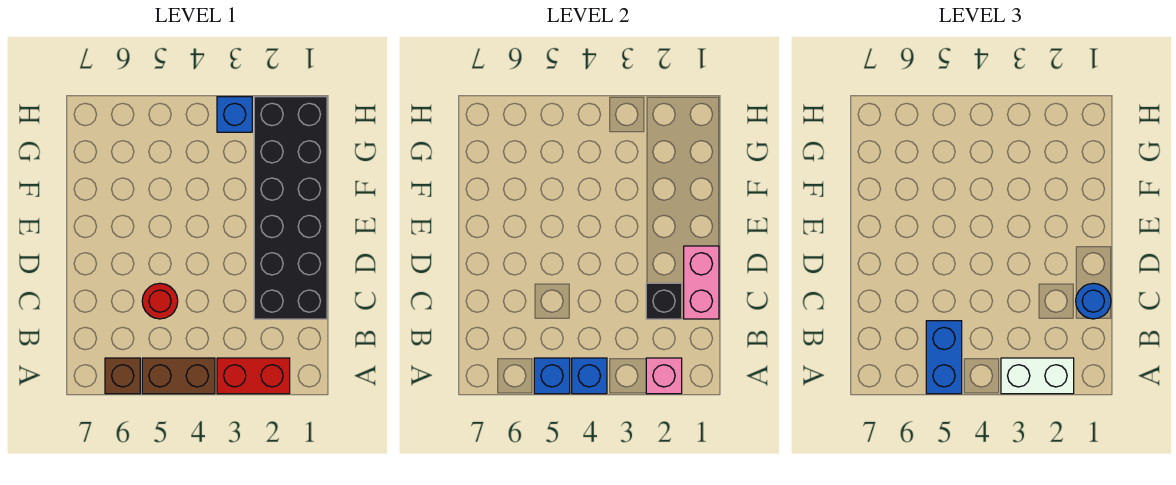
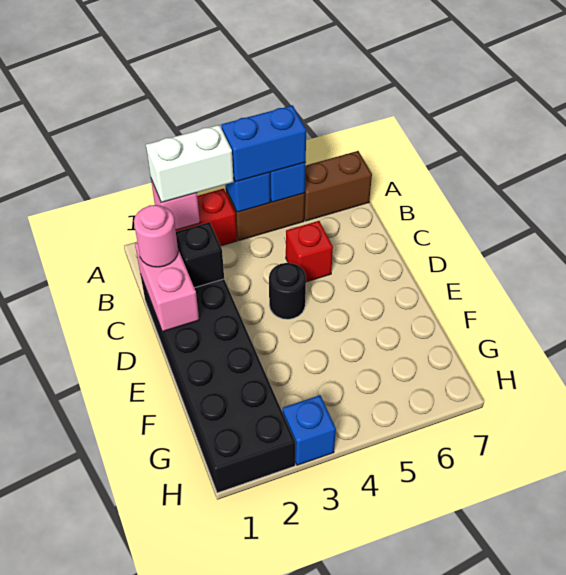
blue brick A5:B5 level 3 -> blue brick A4:A5 level 3
brown brick A6 level 1 -> brown brick A6:A7 level 1
blue round brick C1 level 3 -> pink round brick C1 level 3
red round brick C5 level 1 -> red brick C5 level 1
none -> black round brick D4 level 1

